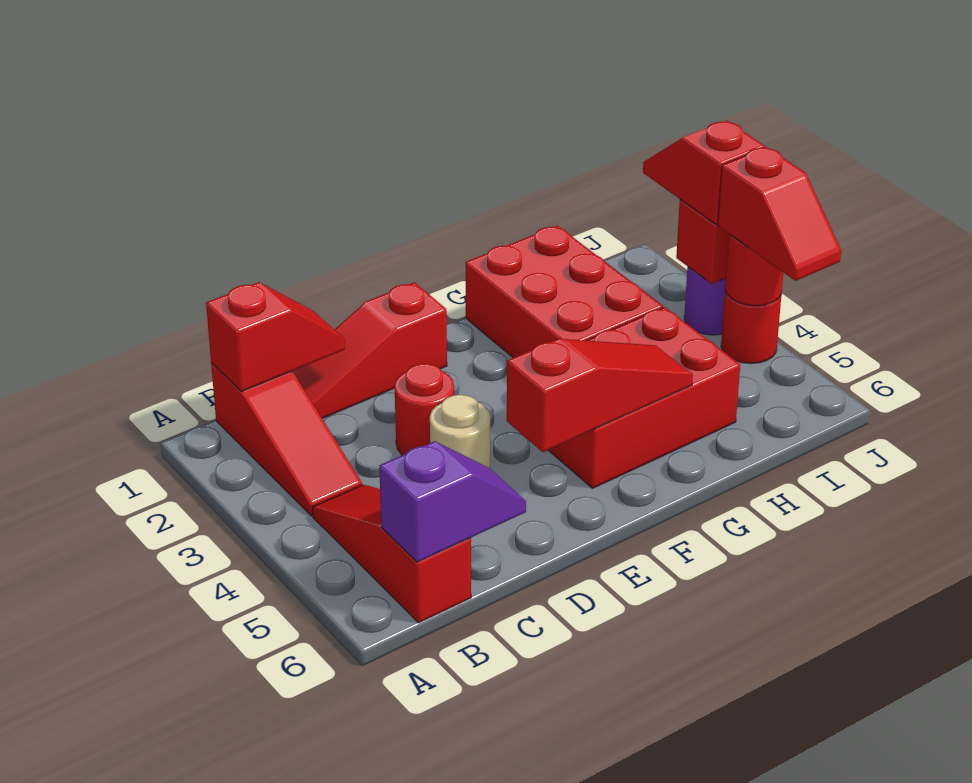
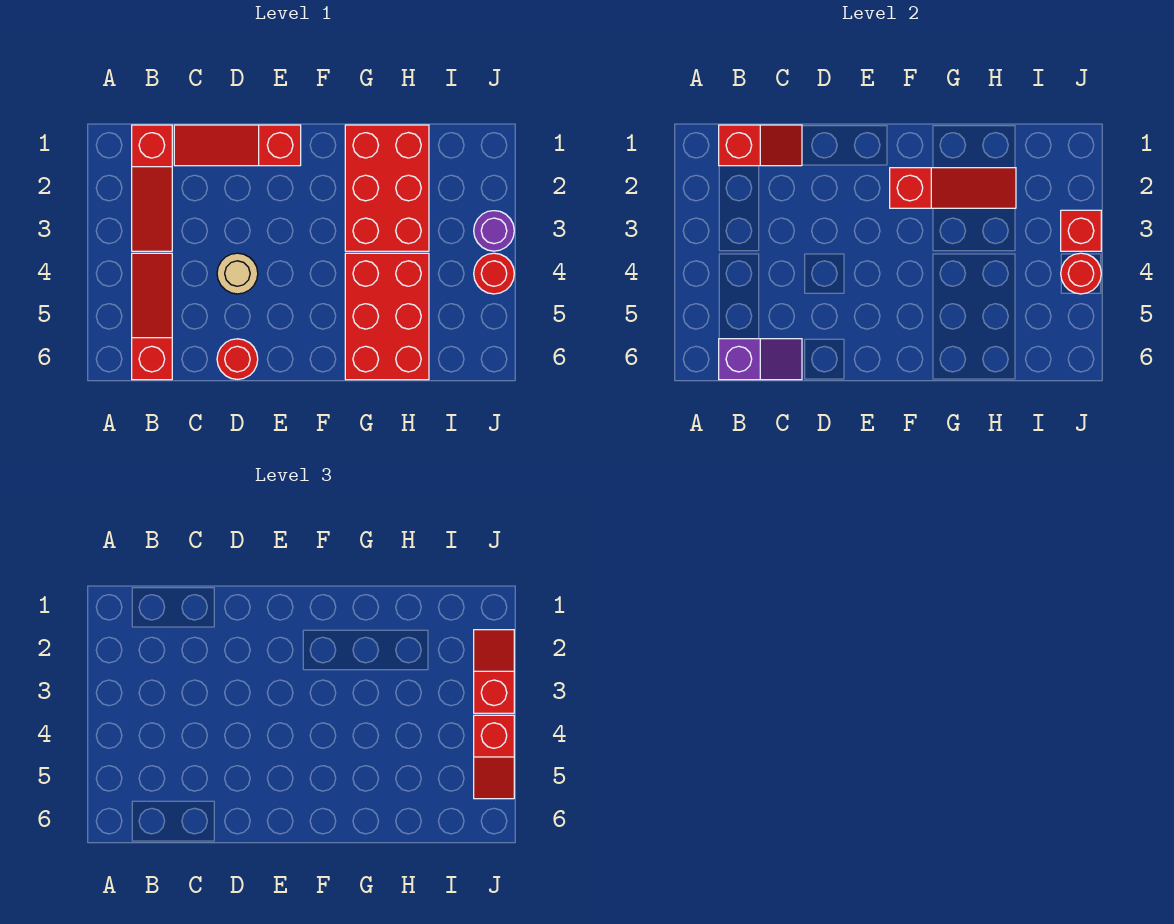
red round brick D3 level 1 -> red round brick D6 level 1
red slope E5:G5 level 2 top E -> red slope F2:H2 level 2 top F
red brick F4:H5 level 1 -> red brick G4:H6 level 1

